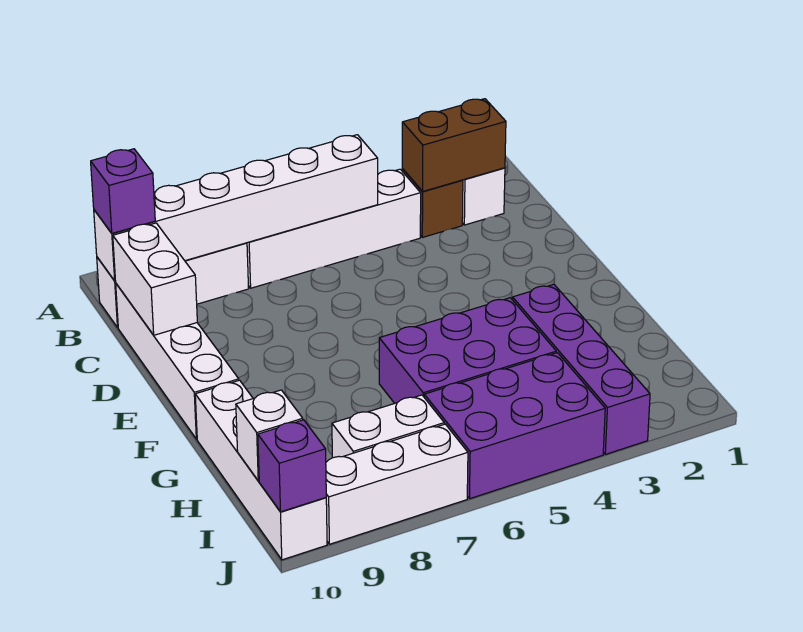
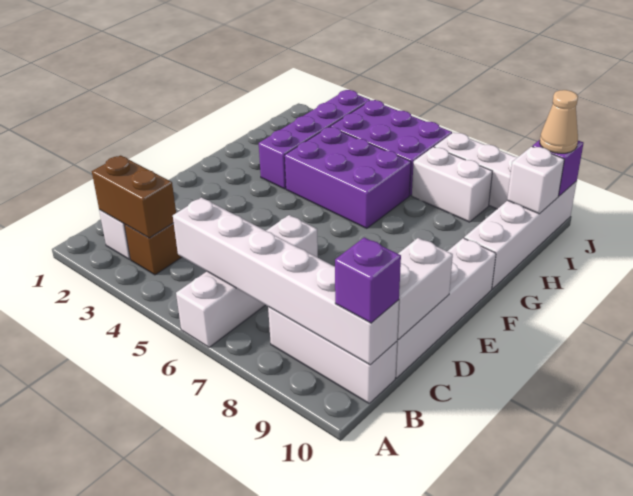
white brick B4:B7 level 1 -> white brick A6:D6 level 1
none -> tan cone J10 level 3

